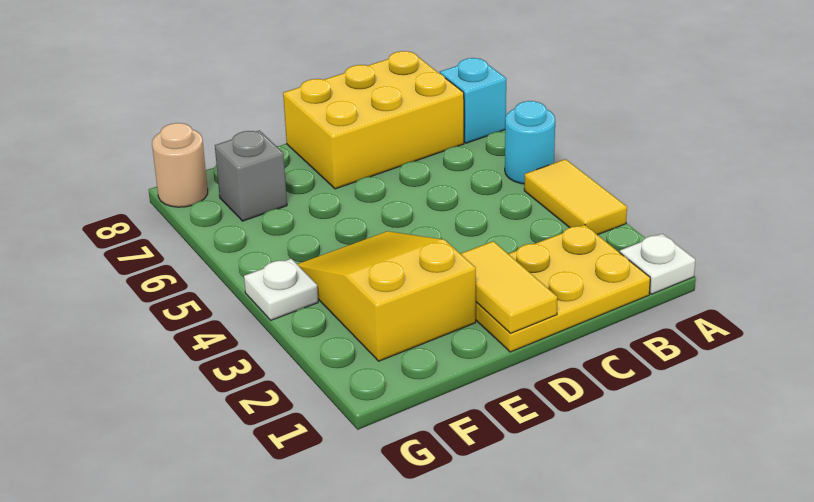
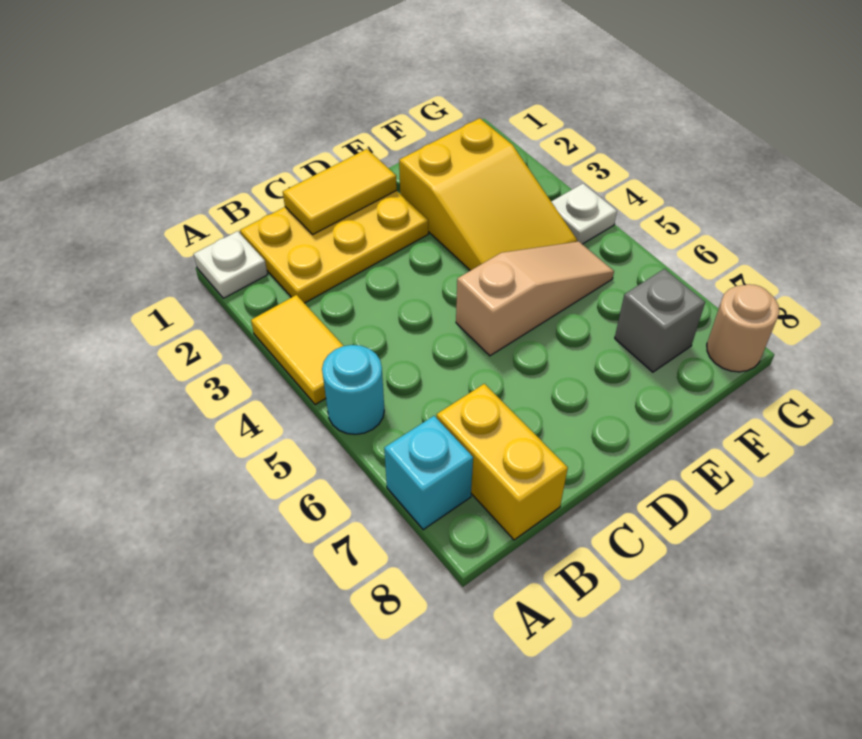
yellow brick B7:D8 level 1 -> yellow brick B7:B8 level 1
yellow tile D1:D2 level 2 -> yellow tile C1:D1 level 2
none -> tan slope D5:F5 level 1 top D

